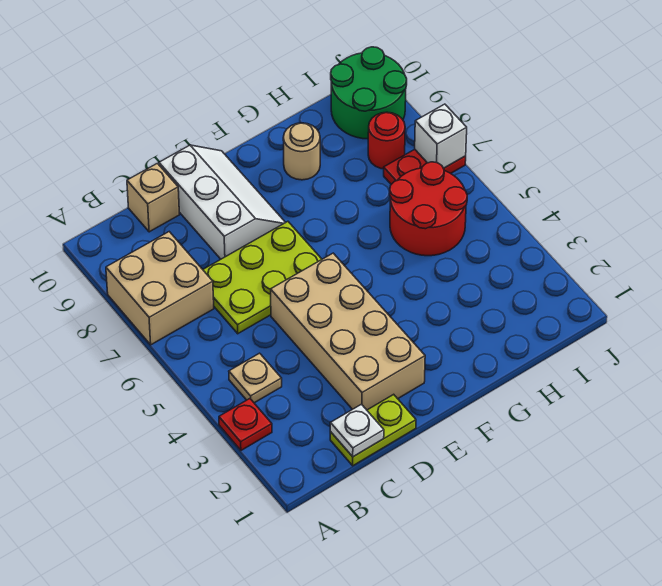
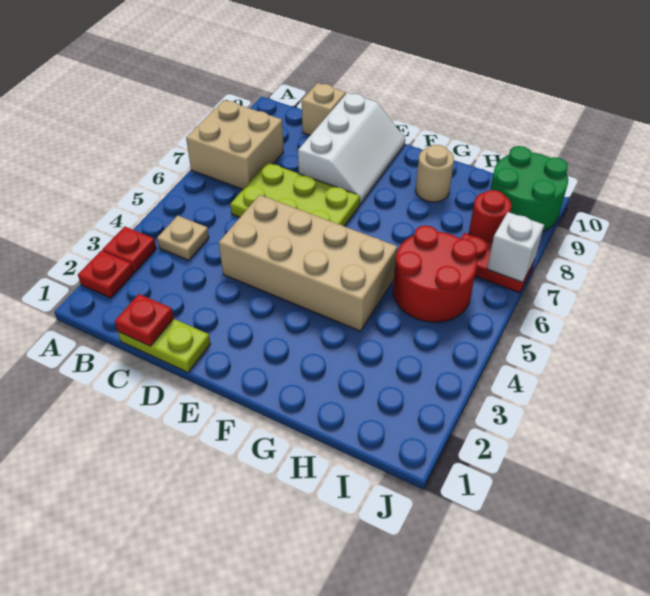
none -> red plate A2 level 1
white plate C1 level 2 -> red plate C1 level 2
tan brick D2:E5 level 1 -> tan brick D4:G5 level 1

